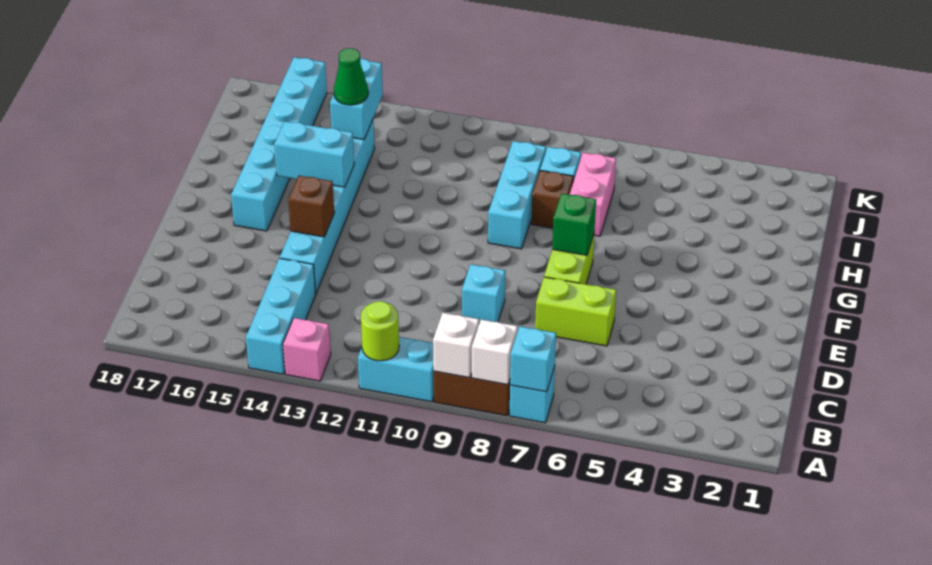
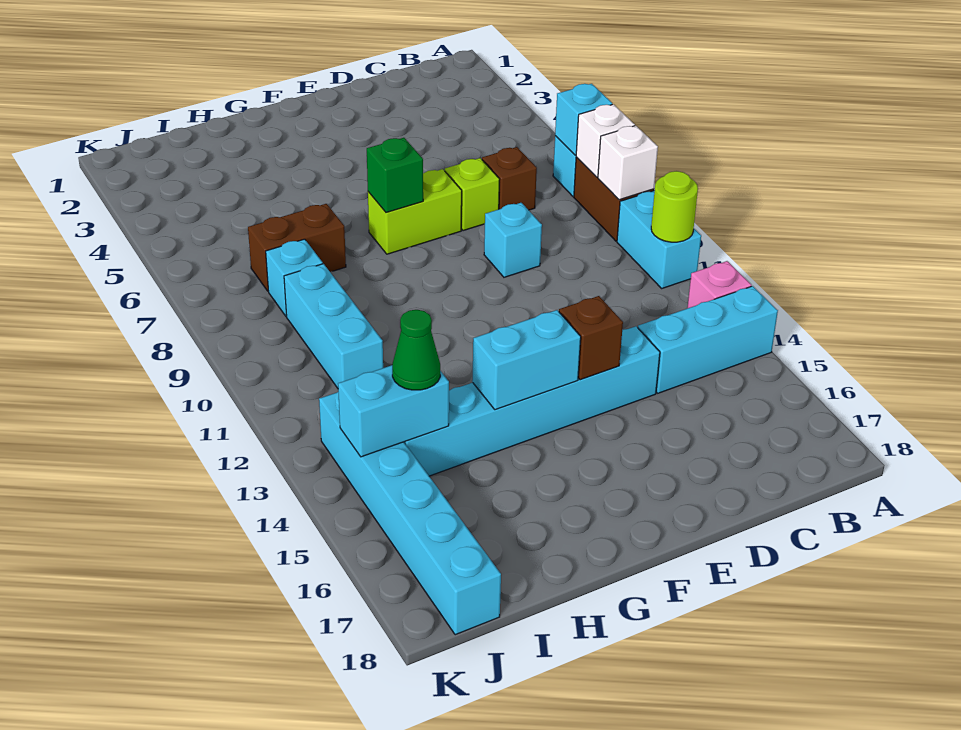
lime brick D6:D7 level 1 -> lime brick D7 level 1
cyan brick F16:K16 level 1 -> cyan brick J13:J18 level 1
cyan brick G9:I9 level 1 -> cyan brick I9:I11 level 1
cyan brick G14:G15 level 2 -> cyan brick F14:G14 level 2
pink brick H7:I7 level 1 -> brown brick H7:I7 level 1
brown brick H8 level 1 -> brown brick C7 level 1

